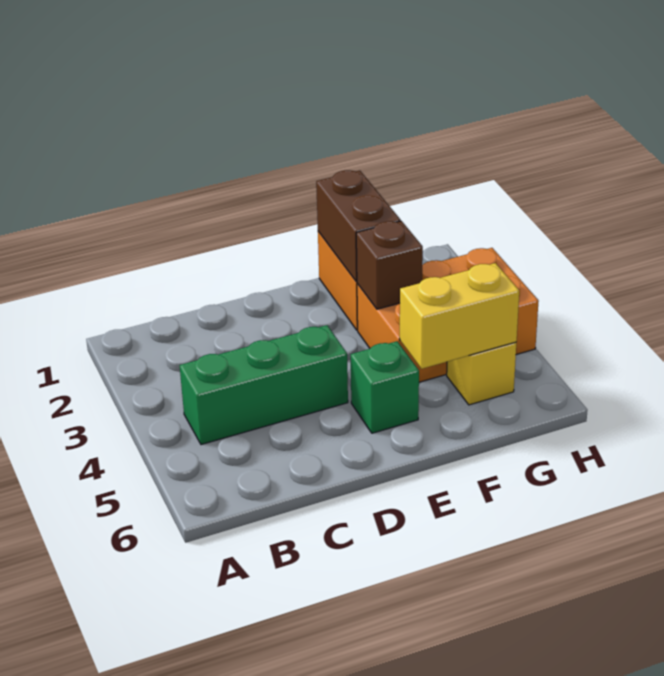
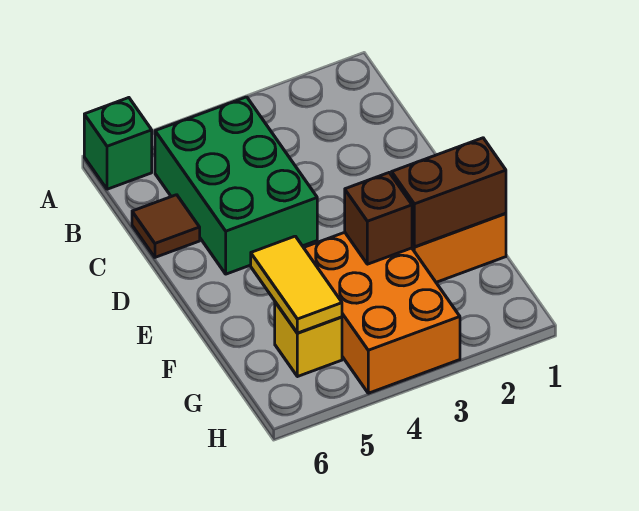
green brick B4:D4 level 1 -> green brick B4:D5 level 1
none -> brown tile C6 level 1
green brick E5 level 1 -> green brick A6 level 1
yellow brick F5:G5 level 2 -> yellow tile F5:G5 level 2

